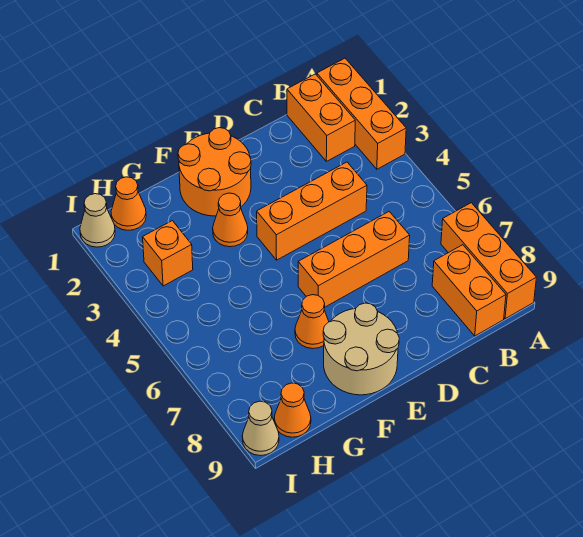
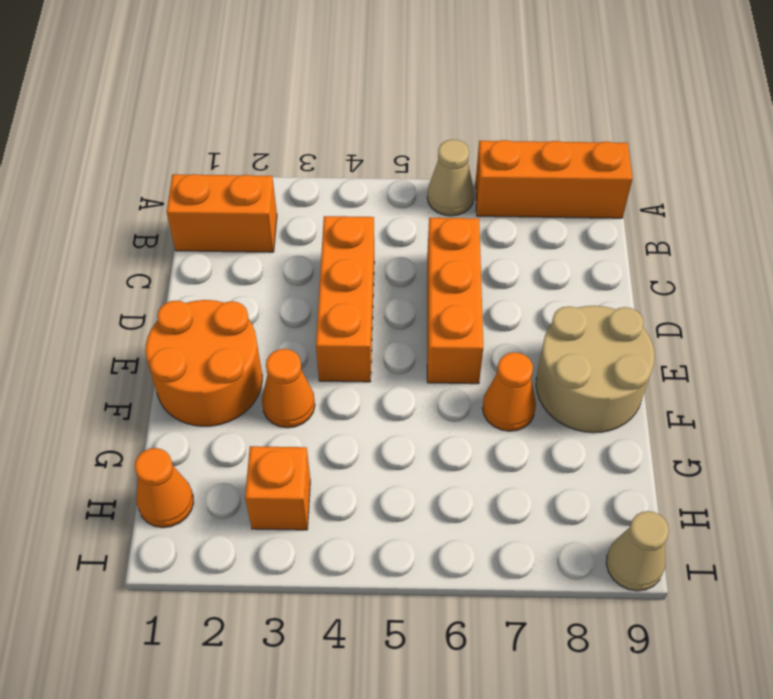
orange brick A1:A3 level 1 -> none
orange brick B8:B9 level 1 -> none
orange cone H9 level 1 -> none
tan cone I1 level 1 -> tan cone A6 level 1

